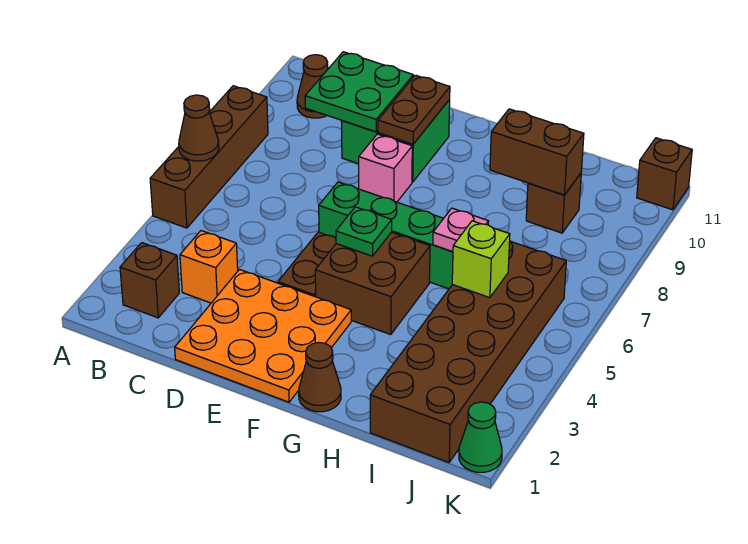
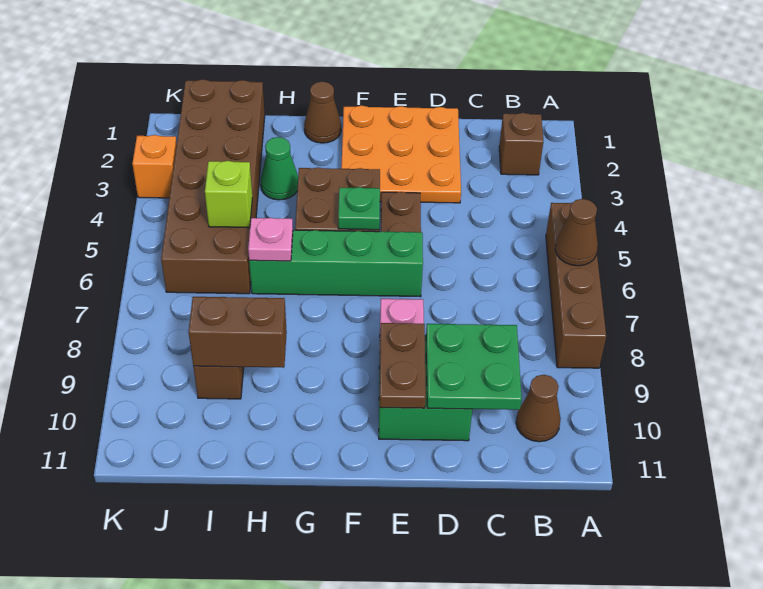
orange brick C3 level 1 -> orange brick K3 level 1
green cone K1 level 1 -> green cone H3 level 1
brown brick K11 level 1 -> none

